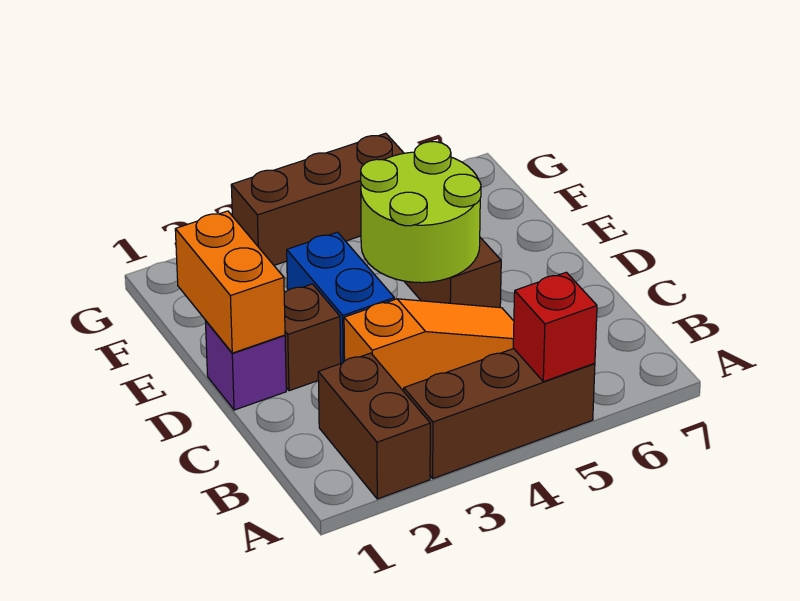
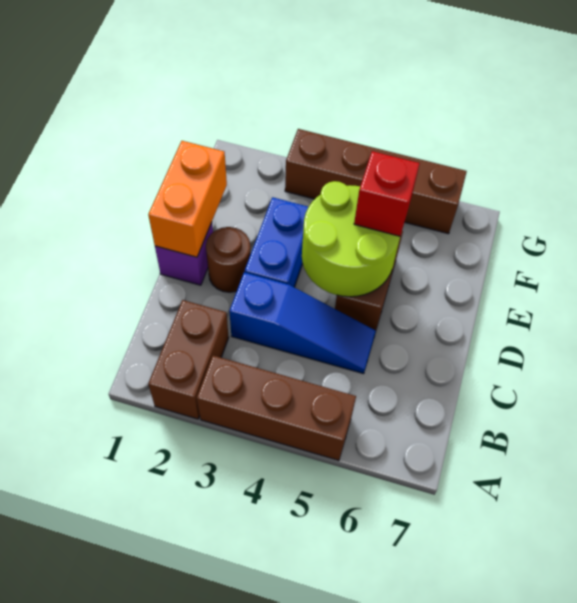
red brick A5 level 2 -> red brick E5 level 3
orange slope C3:C5 level 1 top 3 -> blue slope C3:C5 level 1 top 3
brown brick D2 level 1 -> brown round brick D2 level 1
brown brick G3:G5 level 1 -> brown brick G3:G6 level 1

